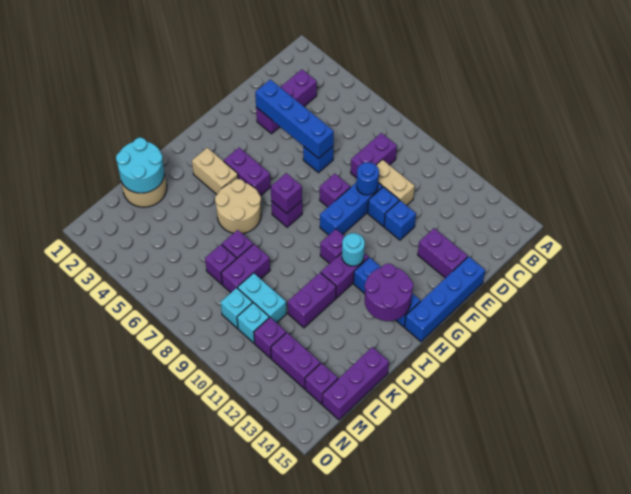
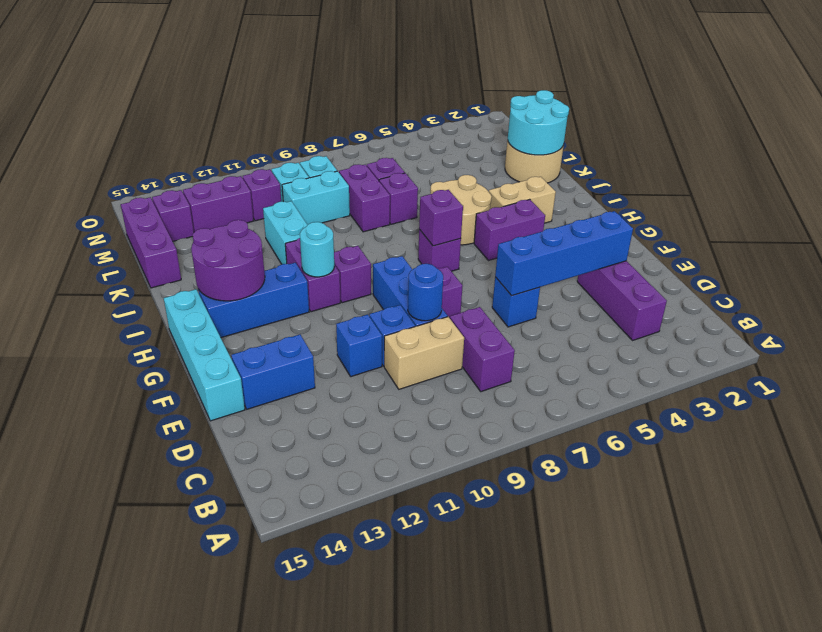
purple brick E13:E14 level 1 -> blue brick E13:E14 level 1
blue brick E15:H15 level 1 -> cyan brick E15:H15 level 1
purple brick J11:K11 level 1 -> cyan brick J11:K11 level 1

